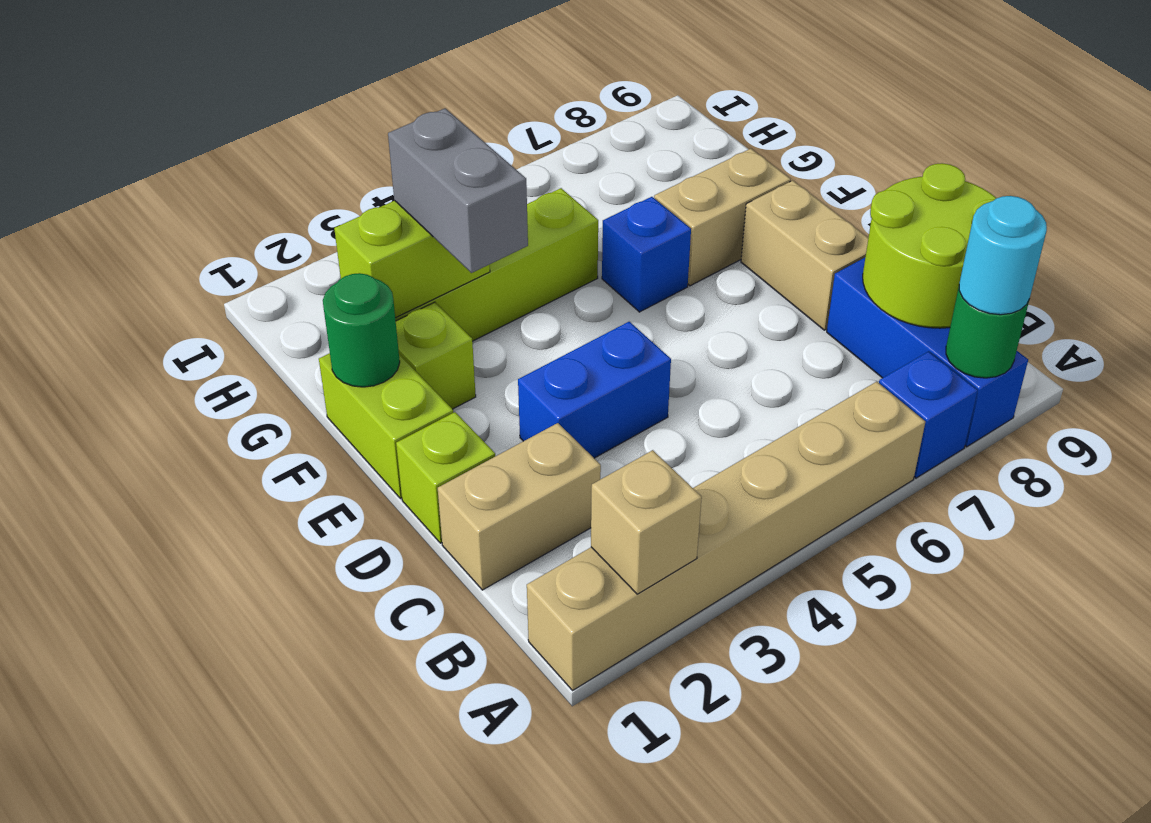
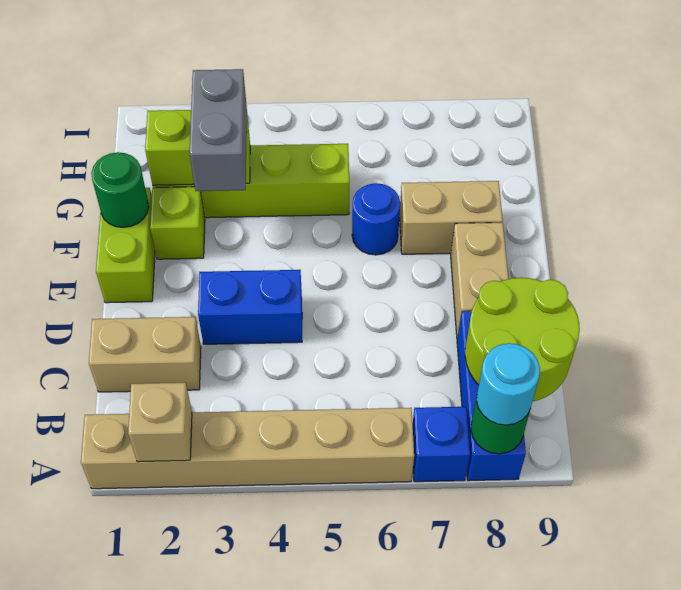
lime brick D1 level 1 -> none
blue brick F6 level 1 -> blue round brick F6 level 1

